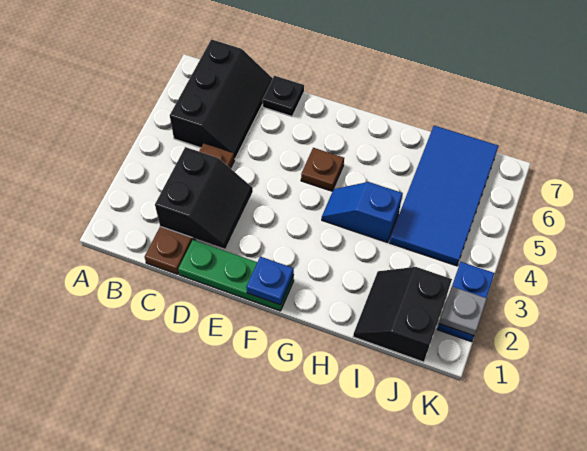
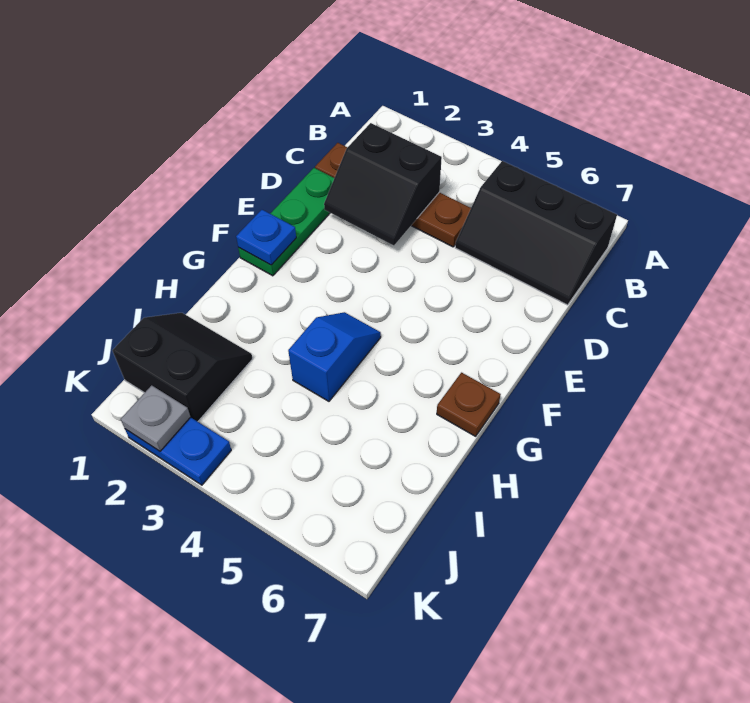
black plate D7 level 1 -> none
brown plate F5 level 1 -> brown plate G7 level 1
blue tile I4:J7 level 1 -> none

